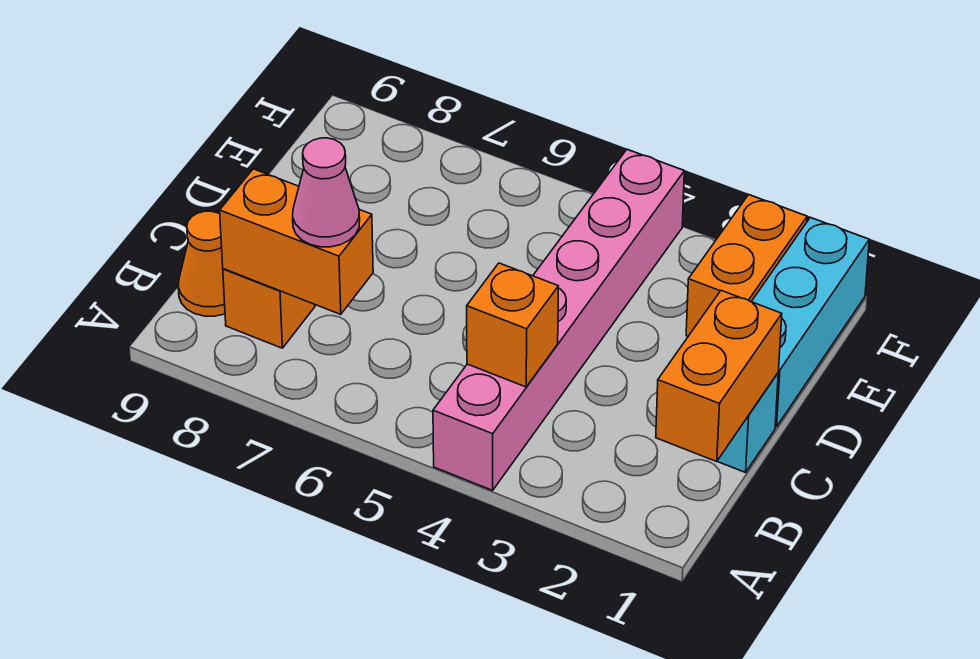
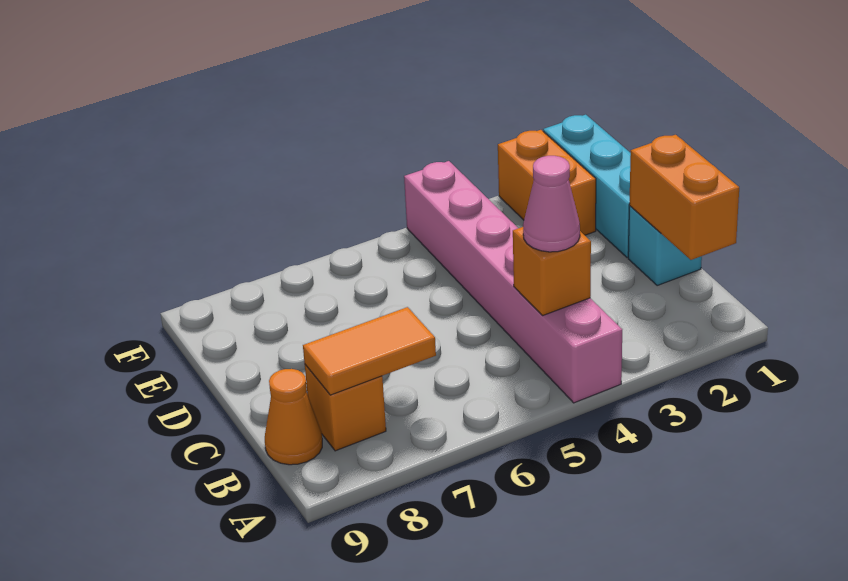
orange brick B7:B8 level 2 -> orange tile B7:B8 level 2
pink cone B7 level 3 -> pink cone B4 level 3

